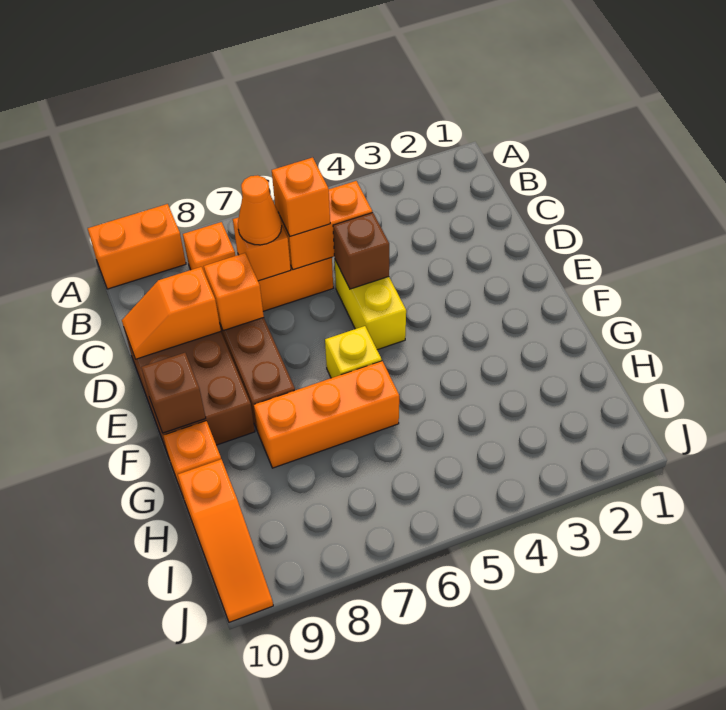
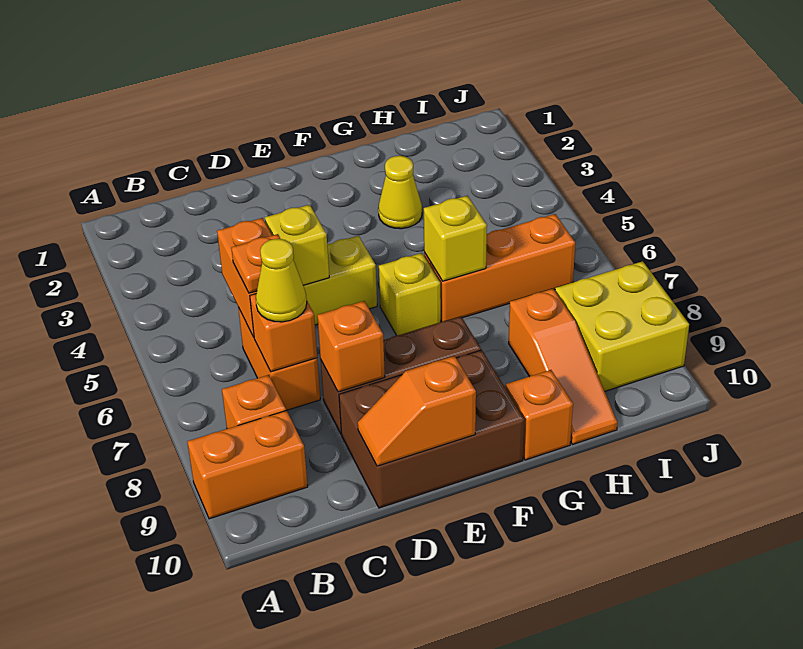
orange brick A9:A10 level 1 -> orange brick A9:B9 level 1
orange brick C6 level 3 -> orange plate C6 level 3
orange cone C7 level 3 -> yellow cone C7 level 3
brown brick D5 level 2 -> yellow brick D5 level 2
orange slope D9:D10 level 2 top 9 -> orange slope D10:E10 level 2 top E
brown brick F10 level 2 -> none
none -> yellow cone G3 level 1
orange brick G6:G8 level 1 -> orange brick G6:I6 level 1
none -> yellow brick G6 level 2
orange slope H10:J10 level 1 top H -> orange slope H8:H10 level 1 top 8
none -> yellow brick I8:J9 level 1

